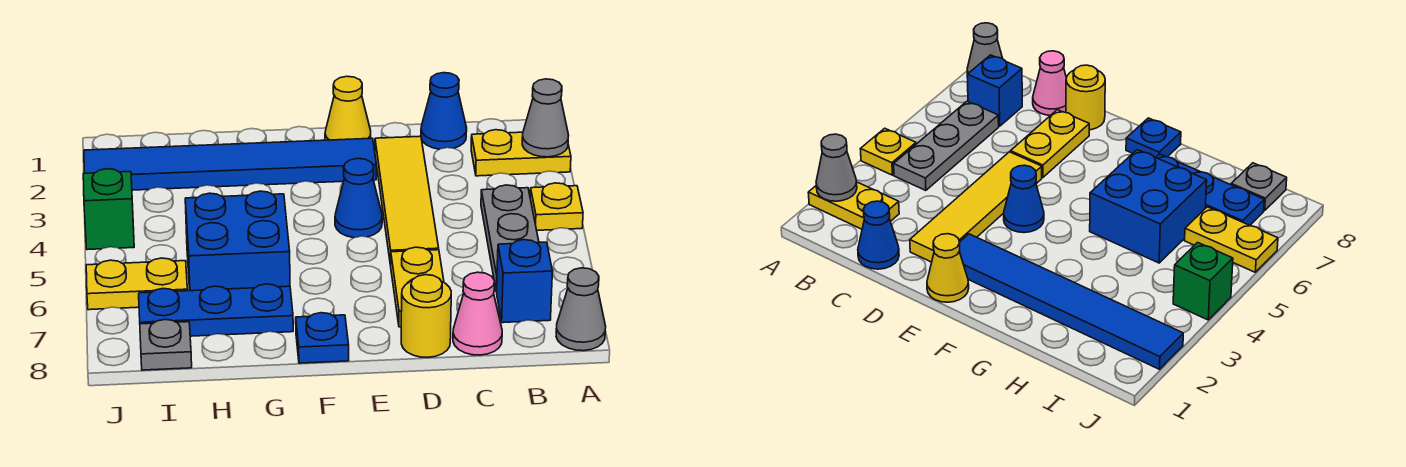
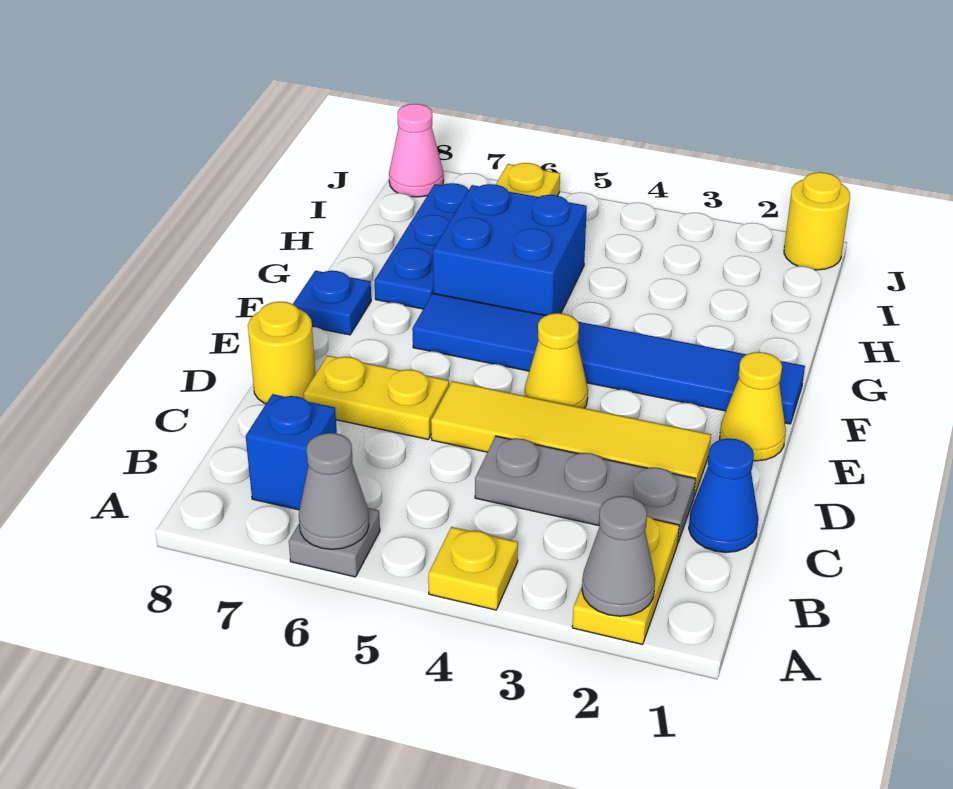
grey cone A8 level 1 -> grey cone A6 level 2
grey plate B4:B6 level 1 -> grey plate C2:C4 level 1
pink cone C8 level 1 -> pink cone J8 level 1
blue tile E2:J2 level 1 -> blue tile F1:F6 level 1
blue cone E4 level 1 -> yellow cone E4 level 1
grey plate I8 level 1 -> grey plate A6 level 1
none -> yellow round brick J1 level 1
green brick J4 level 1 -> none

